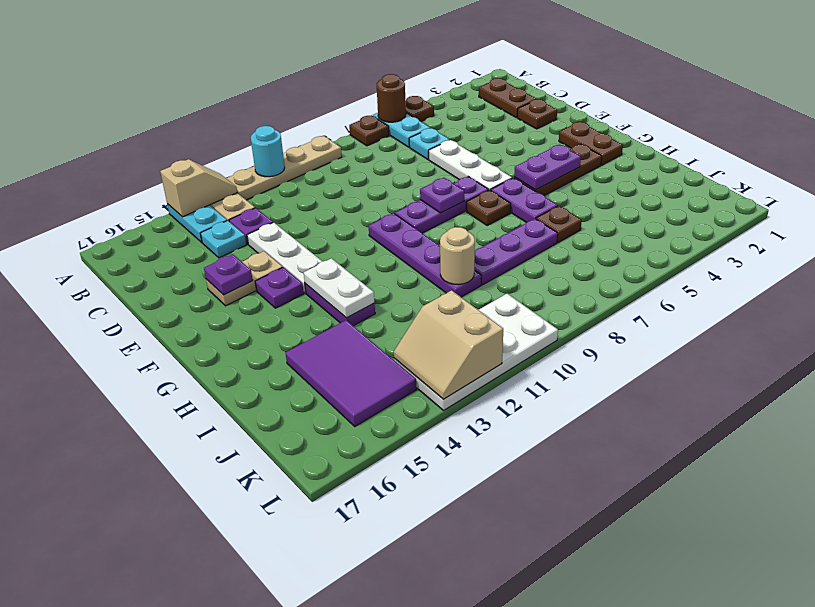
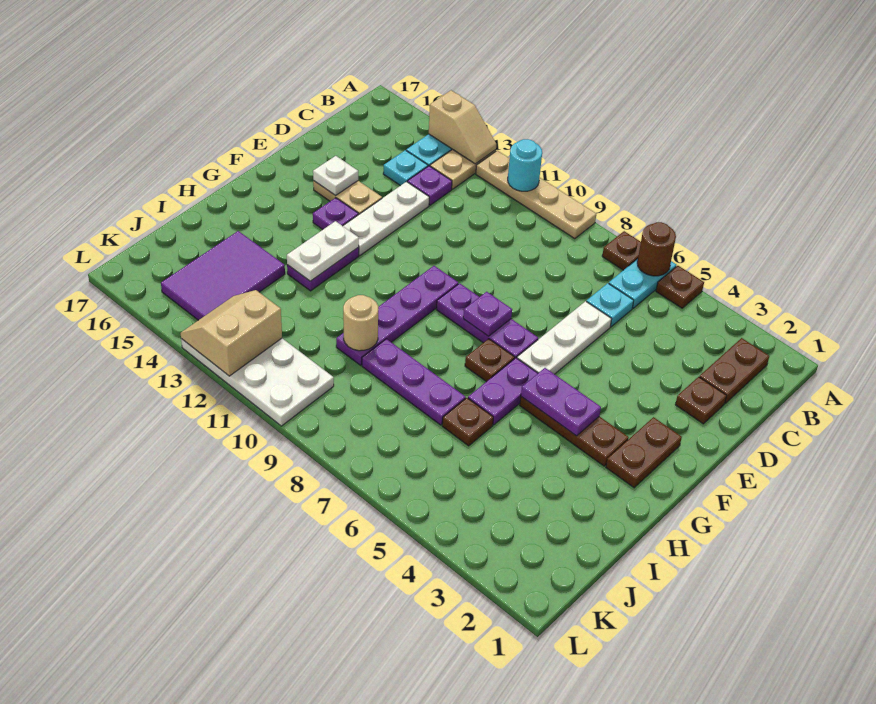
purple plate E15 level 2 -> white plate E15 level 2

